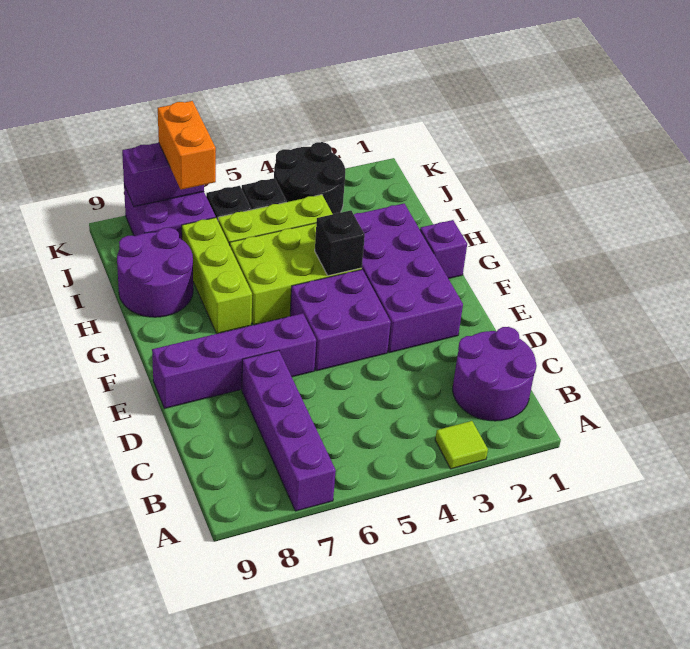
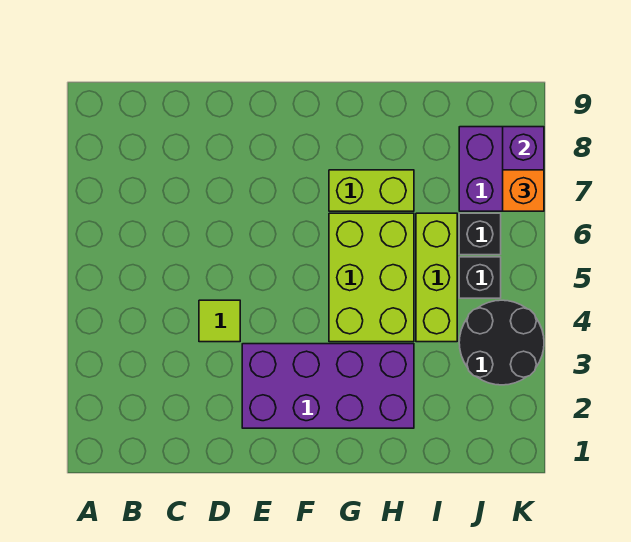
lime tile A3 level 1 -> lime tile D4 level 1
purple brick A7:D7 level 1 -> none
purple round brick B1:C2 level 1 -> none
purple brick E4:F5 level 1 -> none
purple brick E6:E9 level 1 -> none
purple brick G1 level 1 -> none
black brick G4 level 2 -> none
lime brick G7:I7 level 1 -> lime brick G7:H7 level 1
purple round brick H8:I9 level 1 -> none
orange brick J7:K7 level 3 -> orange brick K7 level 3

